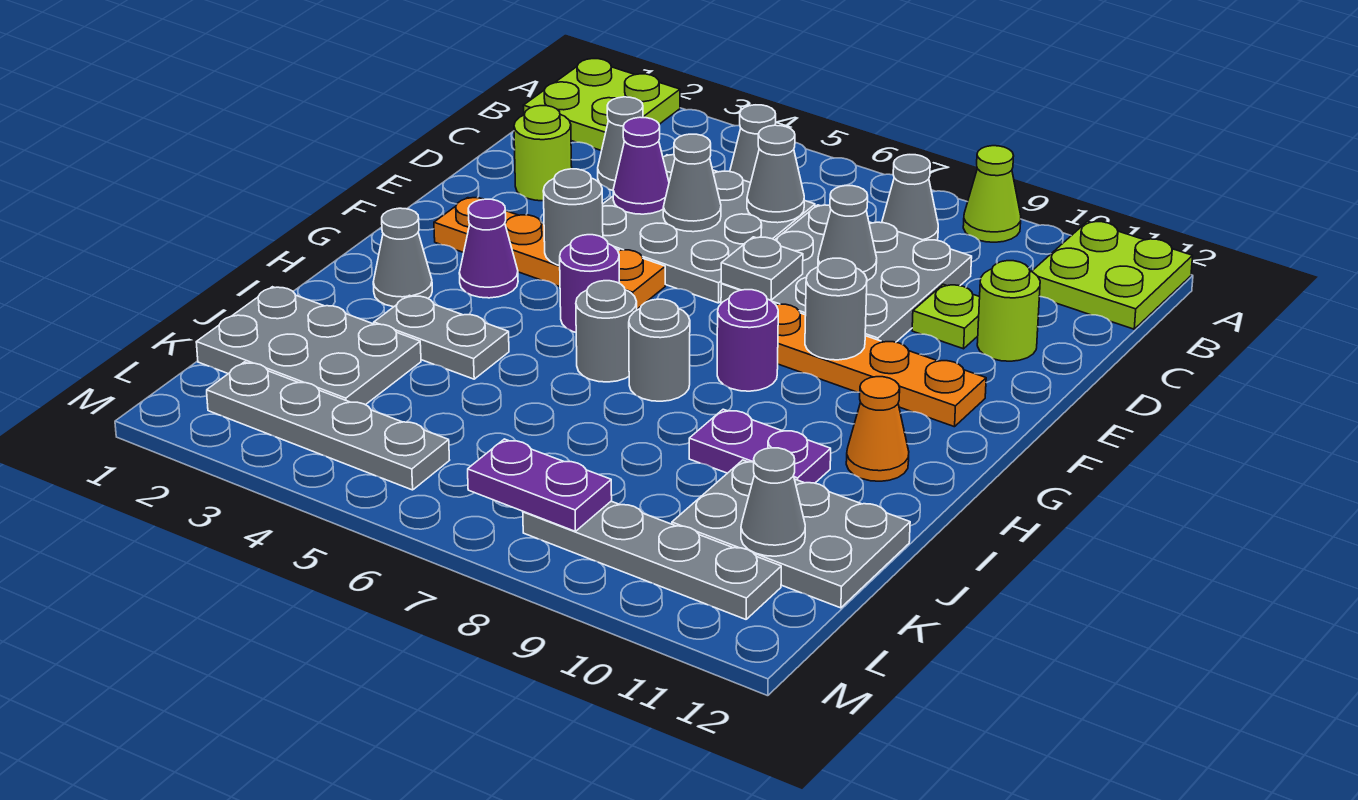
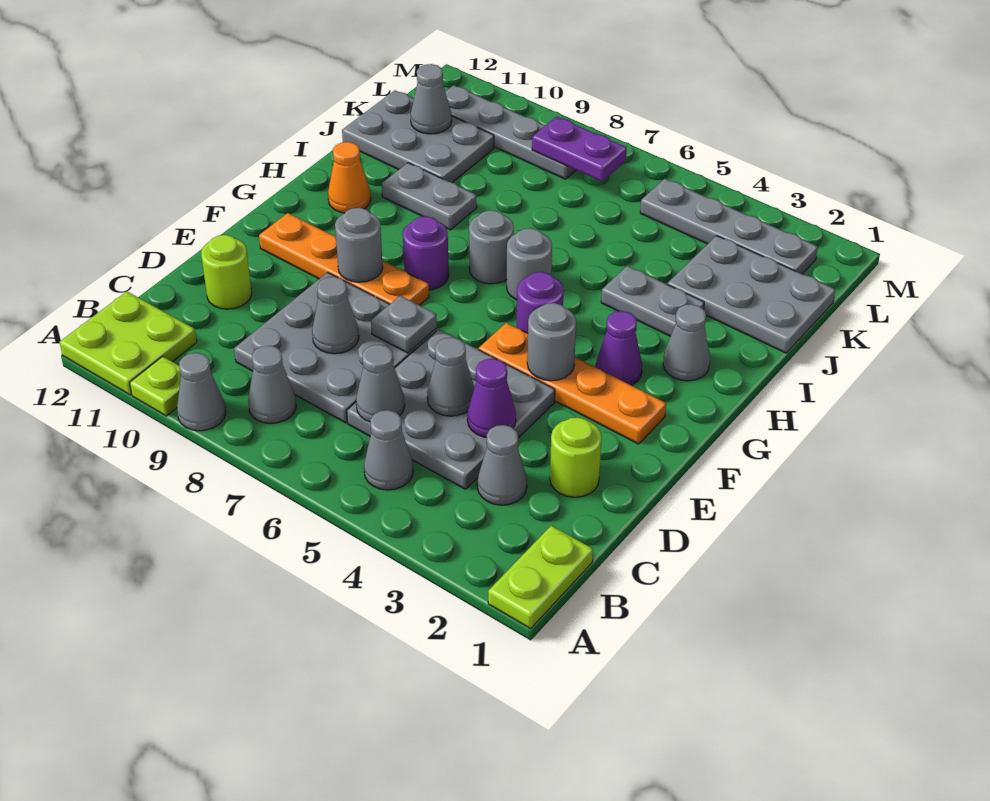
lime plate A1:B2 level 1 -> lime plate A1:B1 level 1
lime cone A9 level 1 -> grey cone A9 level 1
lime plate D10 level 1 -> lime plate A10 level 1
purple plate I9:I10 level 1 -> grey plate I9:I10 level 1

